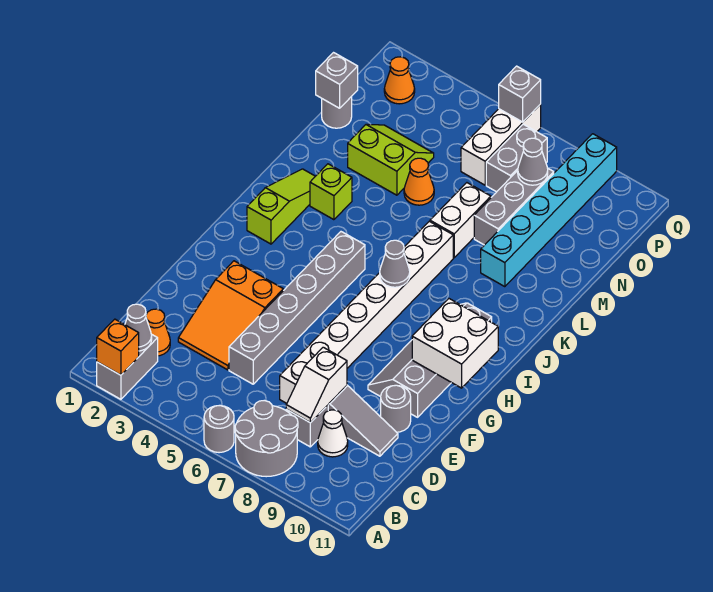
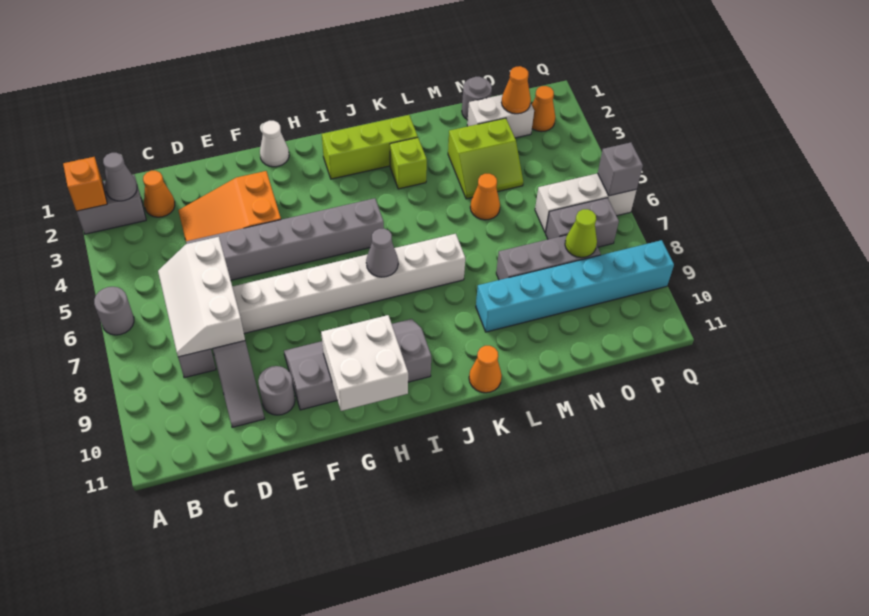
grey round brick A7:B8 level 1 -> none
white slope C8:D8 level 2 top D -> white slope C6:D8 level 2 top D
white cone C9 level 1 -> white cone G1 level 1
lime slope I2:K2 level 1 top I -> lime brick I2:K2 level 1
none -> orange cone K11 level 1
white brick L7:M7 level 1 -> white brick N2:O2 level 1
lime slope M3:N4 level 1 top M -> lime slope M3:N4 level 1 top 3
grey brick N1 level 2 -> none
none -> orange cone O2 level 2
grey cone O8 level 2 -> lime cone O8 level 2

